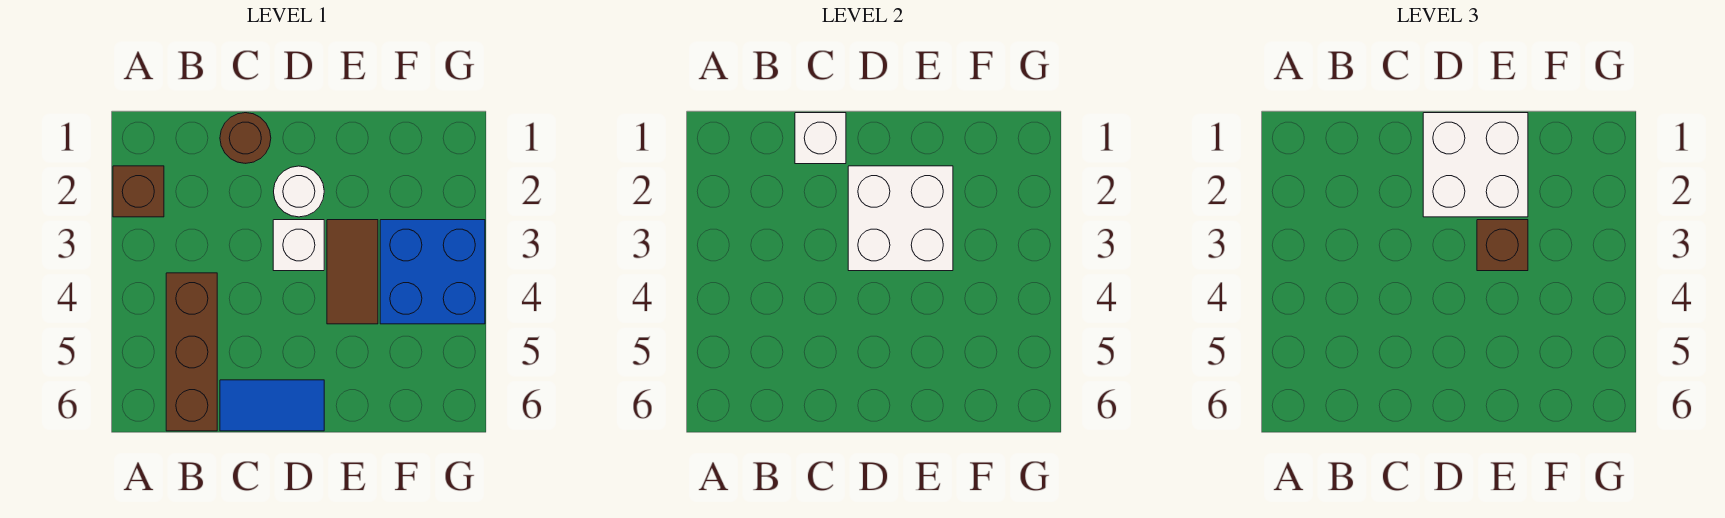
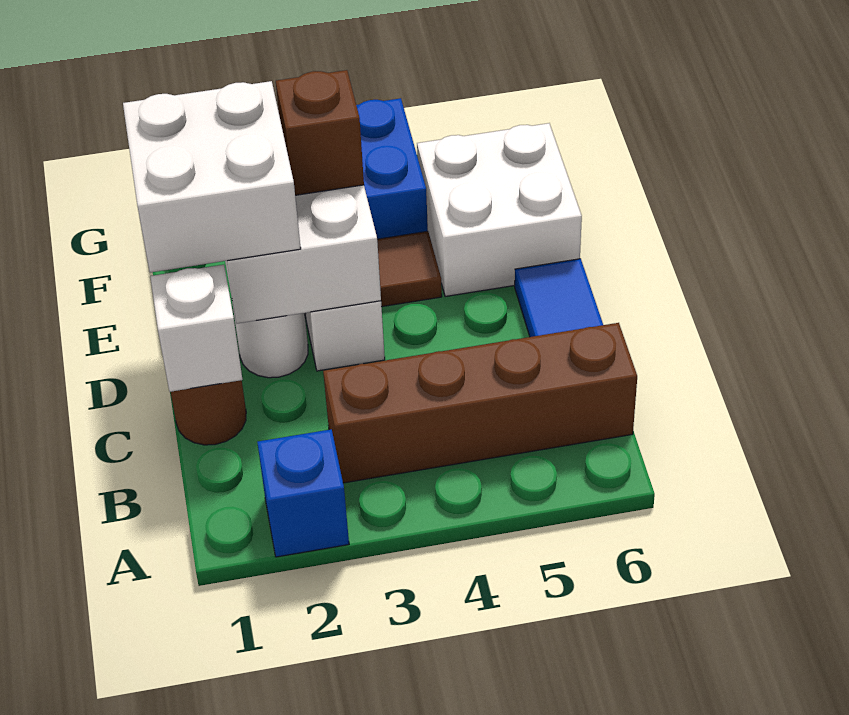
brown brick A2 level 1 -> blue brick A2 level 1
brown brick B4:B6 level 1 -> brown brick B3:B6 level 1
none -> white brick E5:F6 level 1

